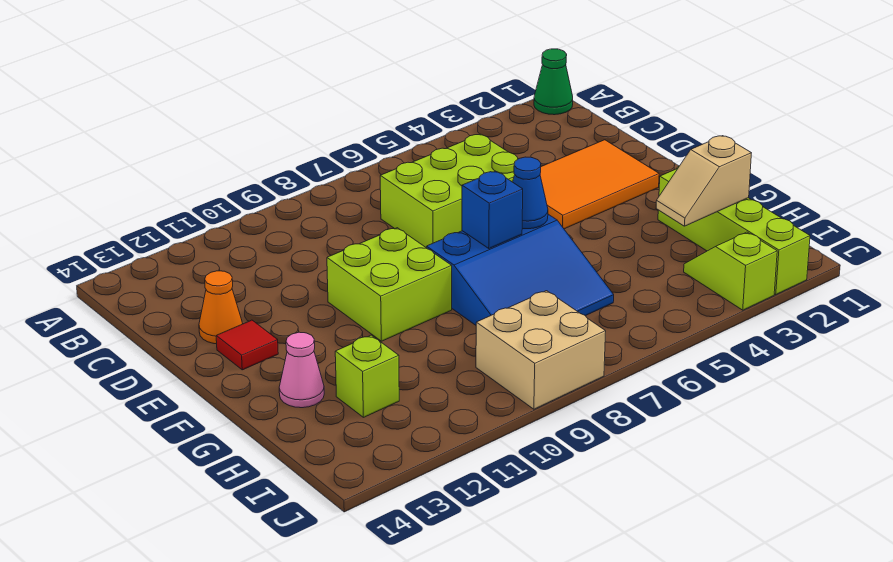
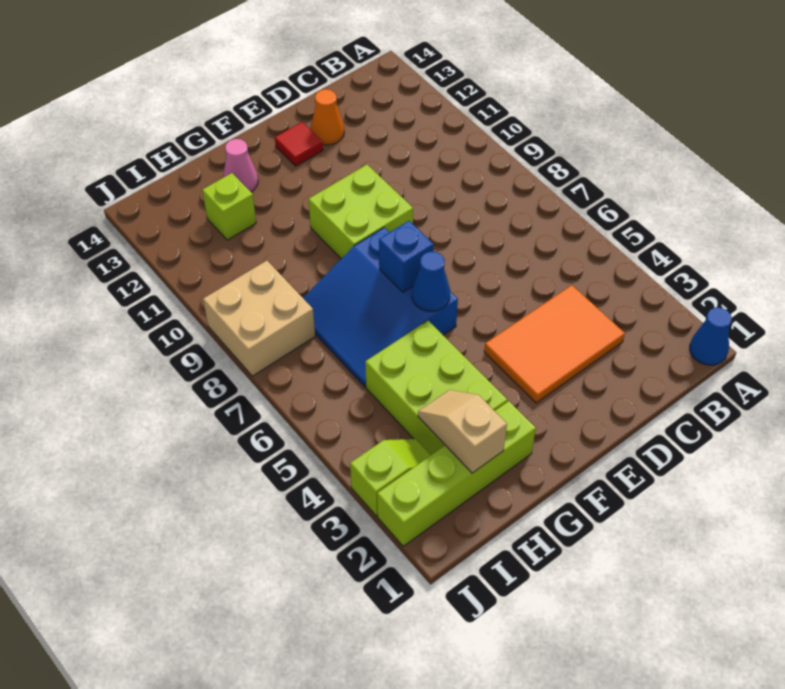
green cone A1 level 1 -> blue cone A1 level 1
lime brick C5:D7 level 1 -> lime brick G3:H5 level 1
orange tile D2:E4 level 1 -> orange tile C3:E4 level 1

